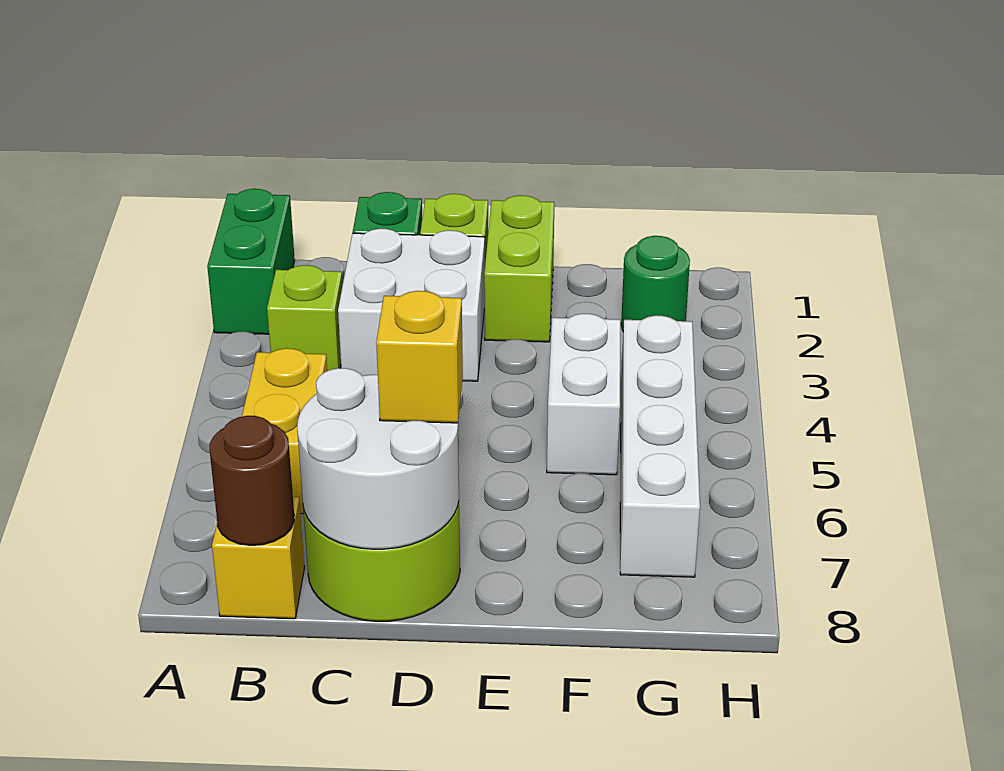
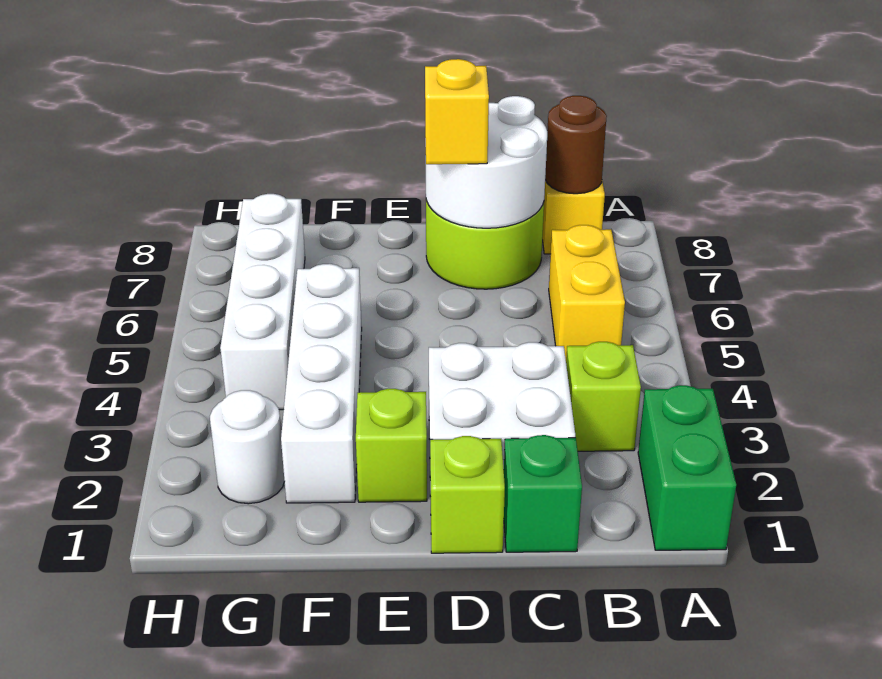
lime brick E1:E2 level 1 -> lime brick E2 level 1
white brick F4:F5 level 1 -> white brick F2:F5 level 1
green round brick G2 level 1 -> white round brick G2 level 1

